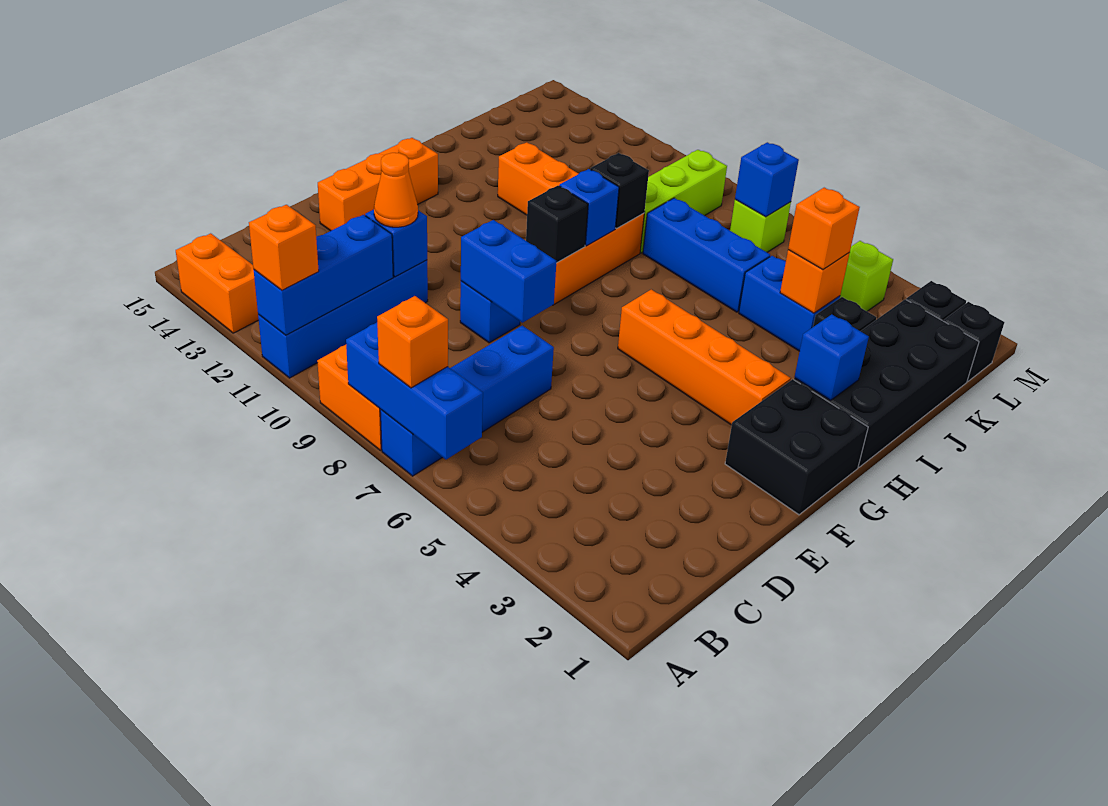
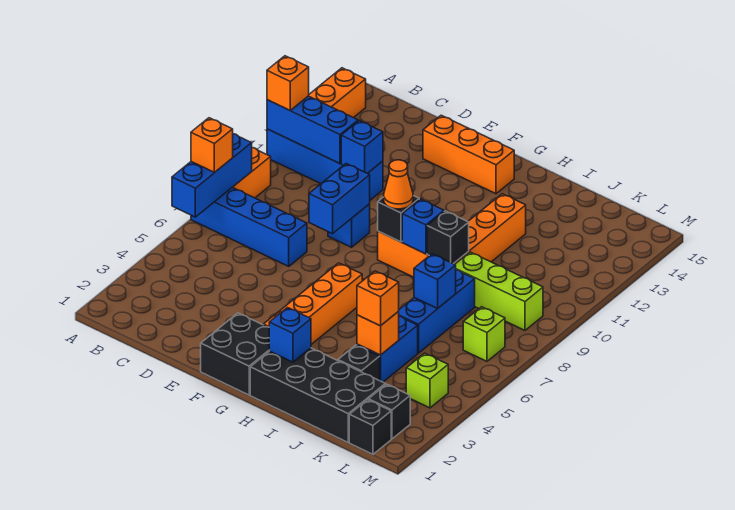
orange cone D11 level 3 -> orange cone G9 level 3
blue brick L7 level 2 -> blue brick J7 level 2

